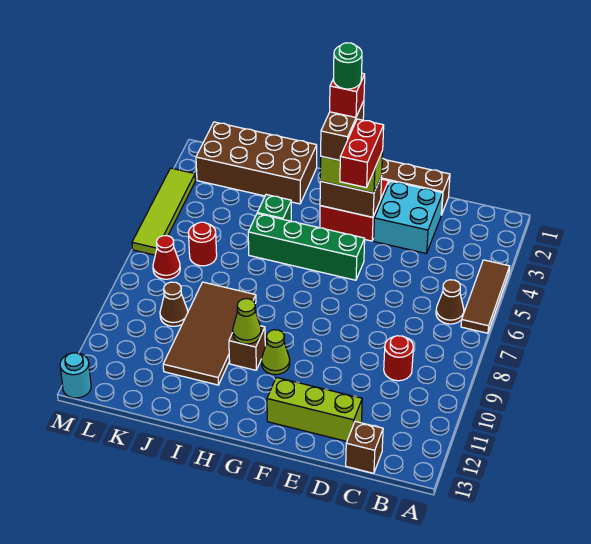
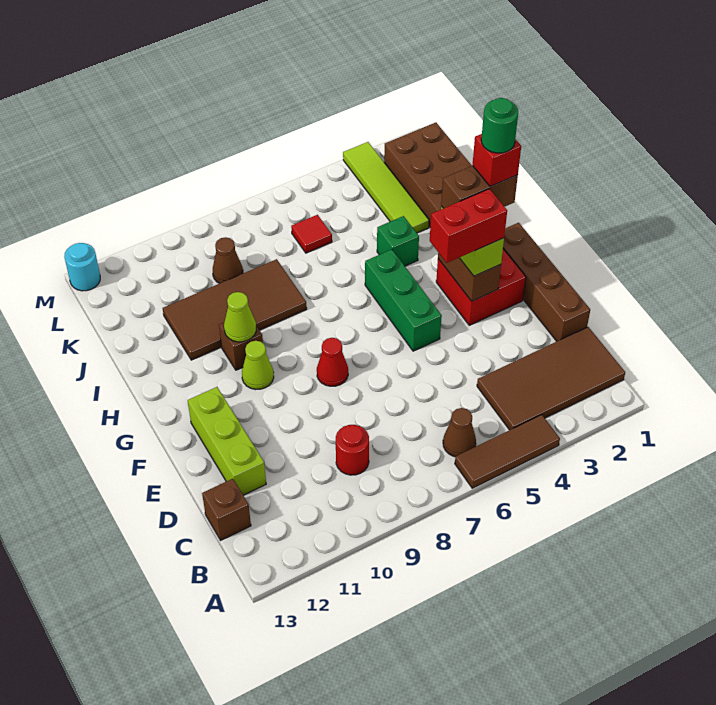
none -> brown tile B1:C4 level 1
cyan brick D2:E3 level 1 -> none
green brick F5:I5 level 1 -> green brick F5:H5 level 1
red round brick K6 level 1 -> red tile K6 level 1
red cone L7 level 1 -> red cone F8 level 1
lime tile M3:M6 level 1 -> lime tile J3:M3 level 1

